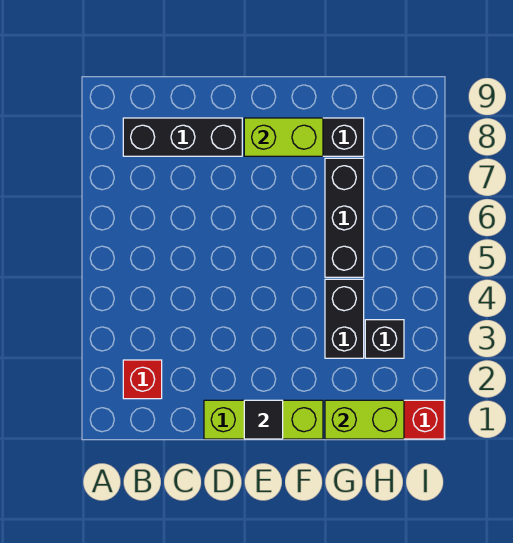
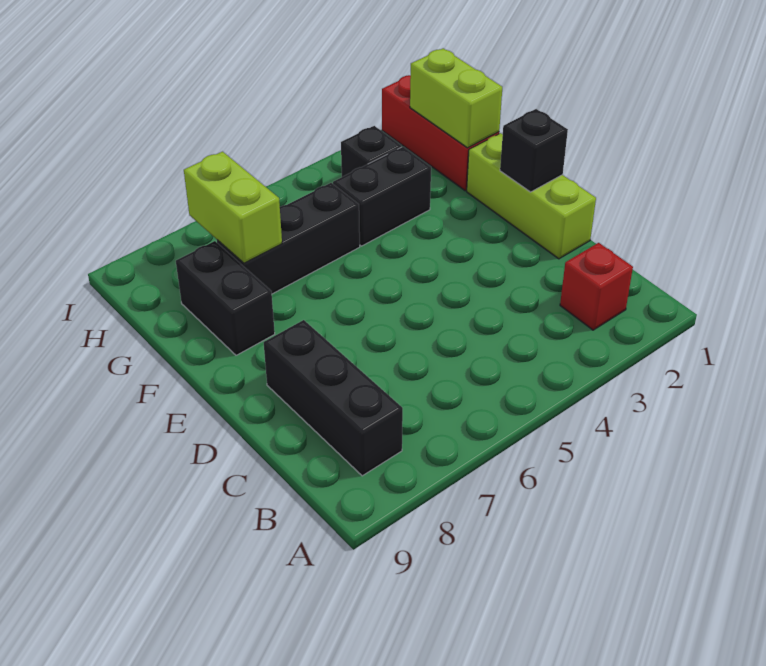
black tile E1 level 2 -> black brick E1 level 2
lime brick E8:F8 level 2 -> lime brick G7:H7 level 2

